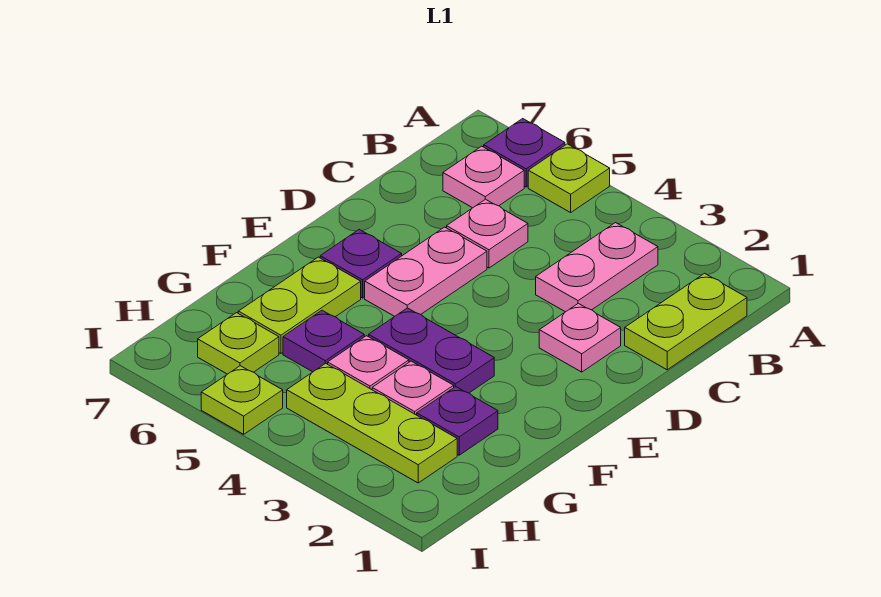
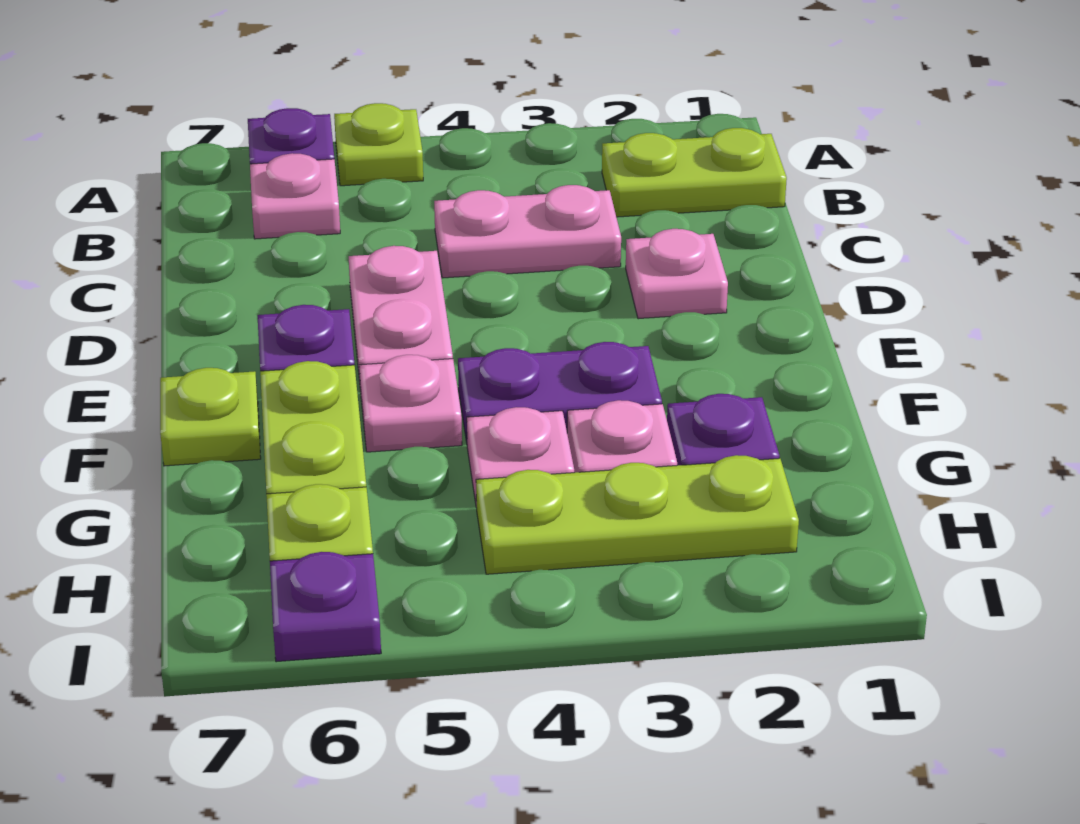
lime plate B1:C1 level 1 -> lime plate B1:B2 level 1
pink plate B3:C3 level 1 -> pink plate C3:C4 level 1
pink plate C5 level 1 -> pink plate F5 level 1
purple plate G5 level 1 -> purple plate I6 level 1
lime plate I5 level 1 -> lime plate F7 level 1

